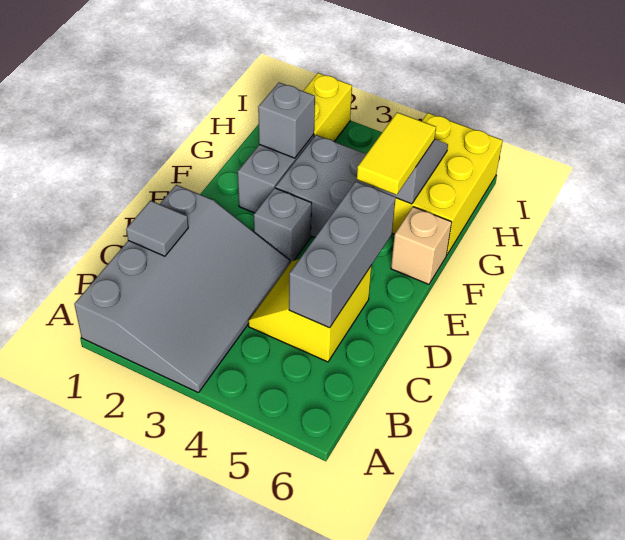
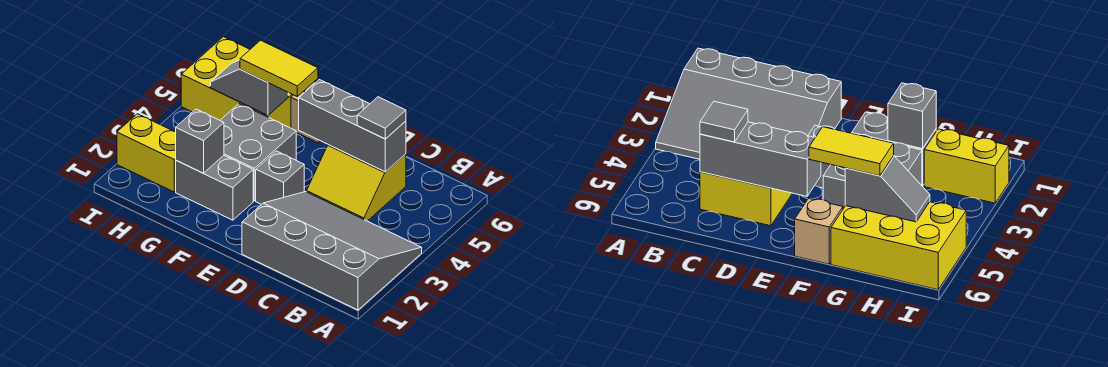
grey tile C1 level 2 -> grey tile C5 level 3

